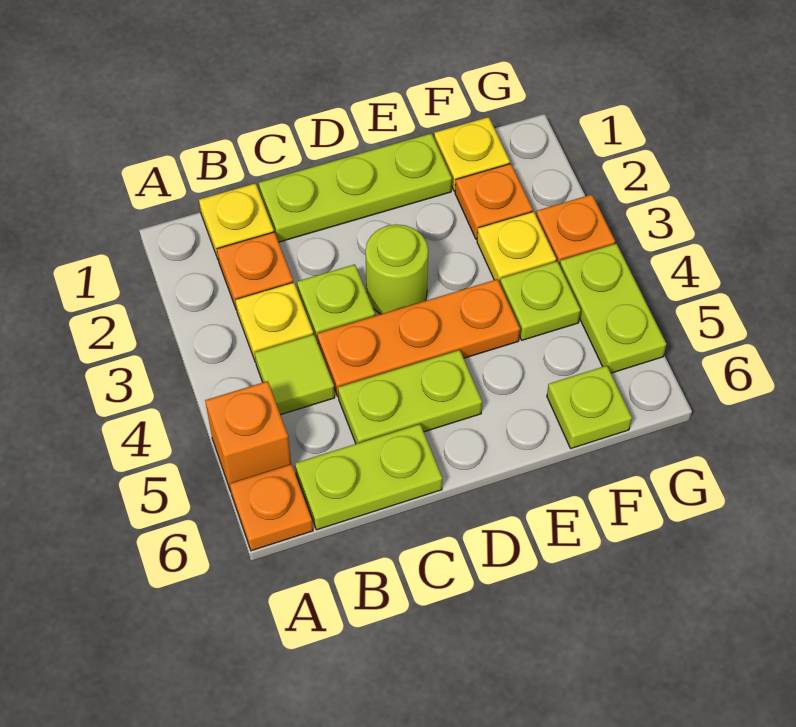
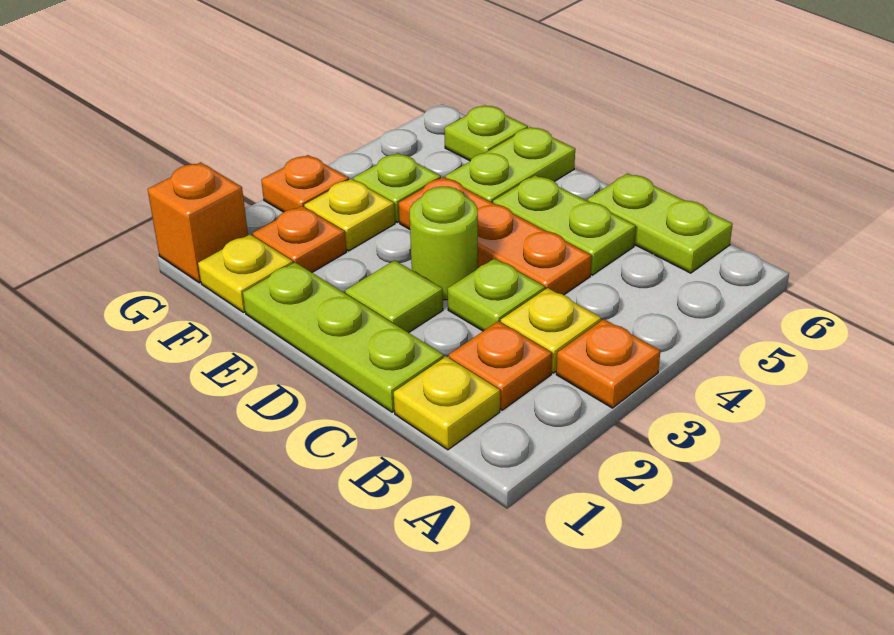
orange brick A5 level 1 -> orange brick G1 level 1
orange plate A6 level 1 -> orange plate A3 level 1
lime tile B4 level 1 -> lime tile D2 level 1
lime plate G4:G5 level 1 -> lime plate E5:E6 level 1

